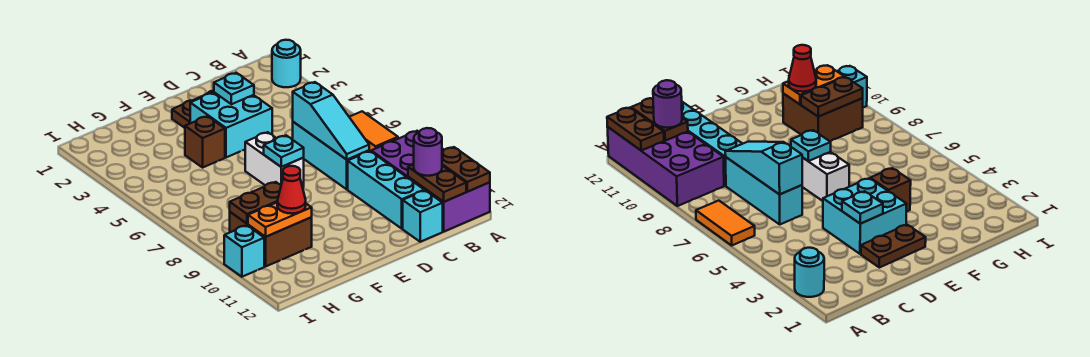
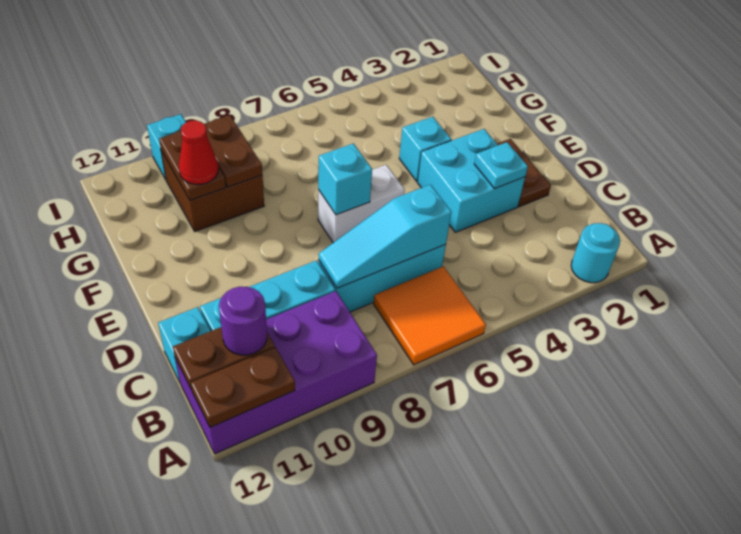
orange tile A6:A7 level 1 -> orange tile A6:B7 level 1
cyan plate E7 level 2 -> cyan brick E7 level 2
brown brick F4 level 1 -> cyan brick F4 level 1
orange plate G10:H10 level 2 -> brown plate G10:H10 level 2

